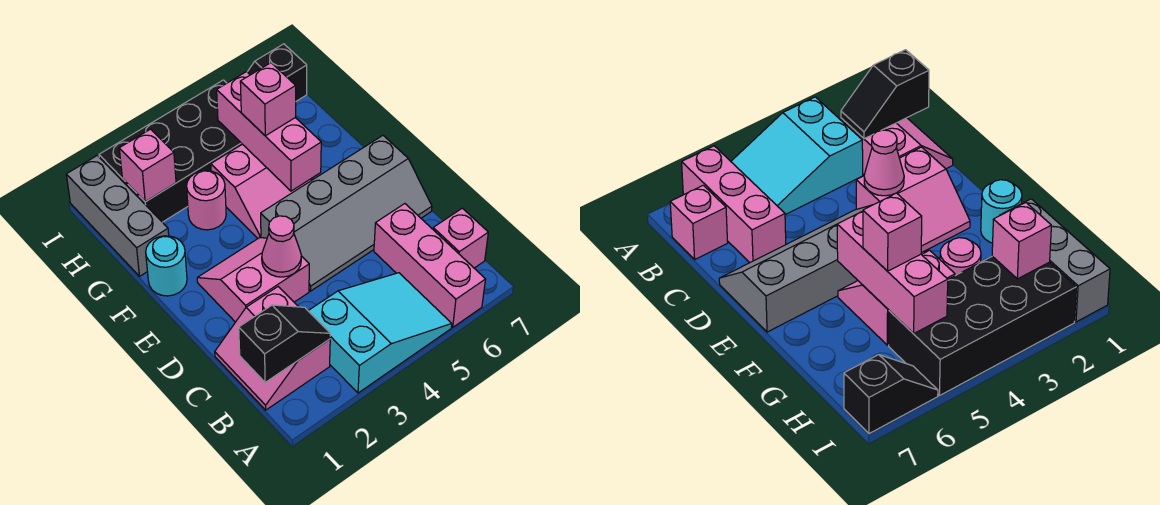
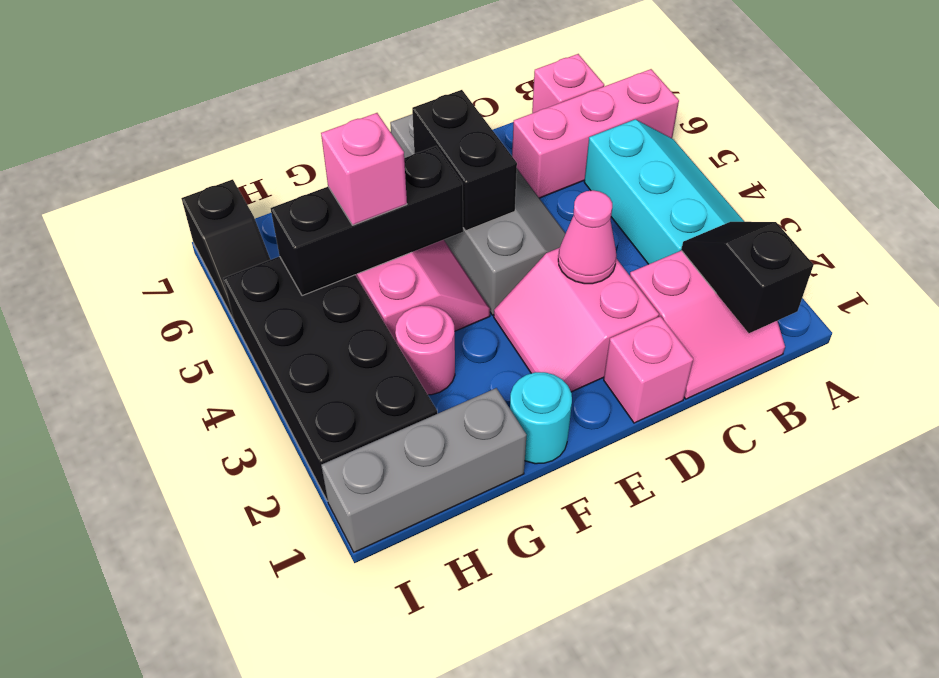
cyan slope A3:B5 level 1 top 3 -> cyan slope A3:B5 level 1 top B
none -> black brick E5:E6 level 2
pink brick F5:H5 level 2 -> black brick F5:H5 level 2
pink brick H2 level 2 -> pink brick D1 level 1

